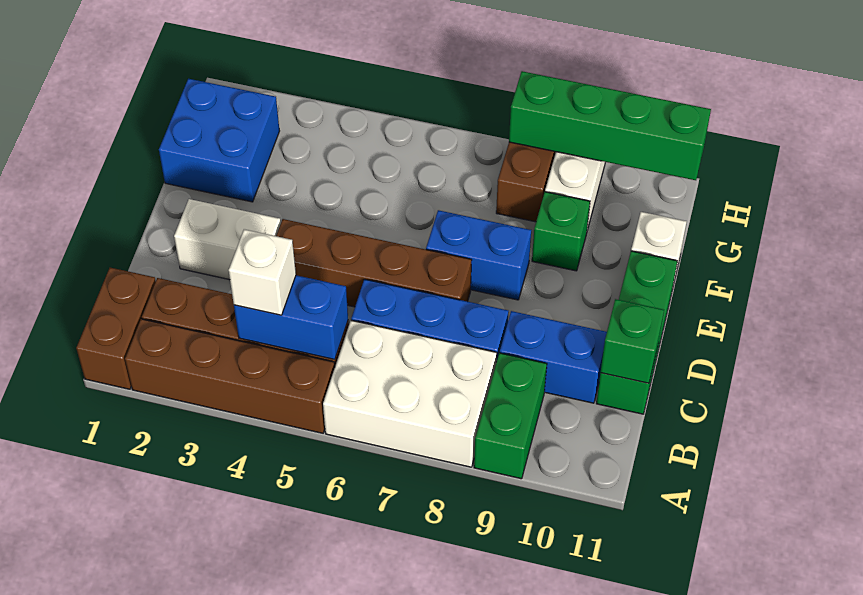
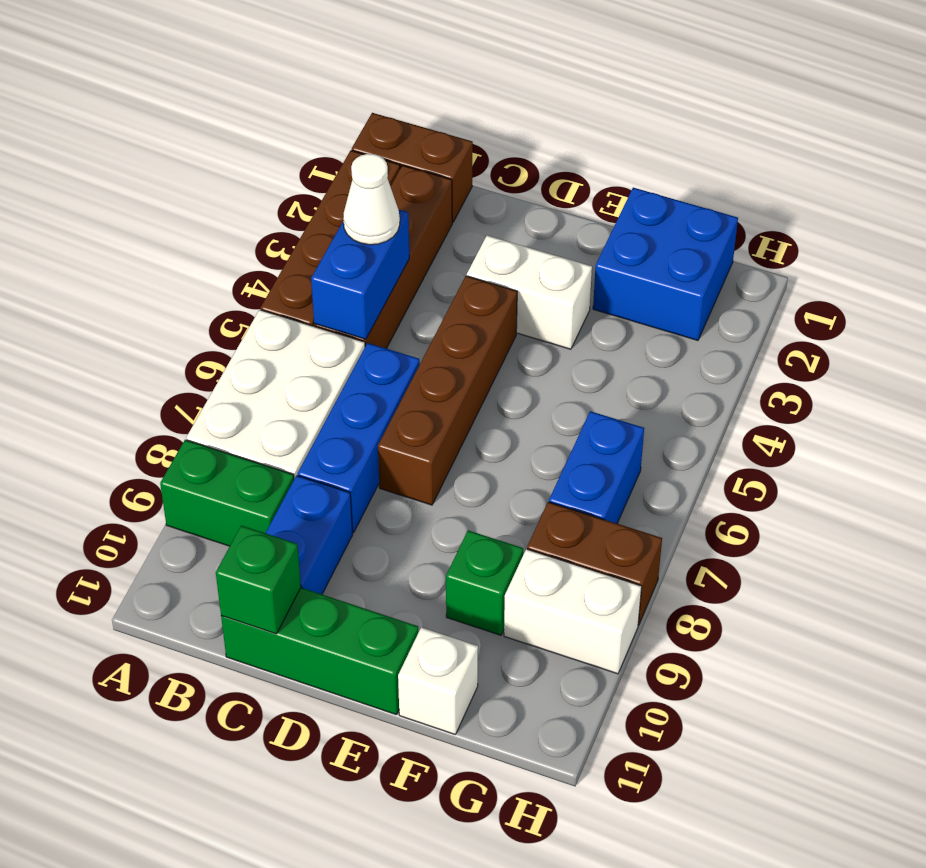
white brick B4 level 3 -> white cone B4 level 3
white brick D2:D3 level 1 -> white brick D3:E3 level 1
blue brick E7:E8 level 1 -> blue brick G6:G7 level 1
green brick H8:H11 level 2 -> none

